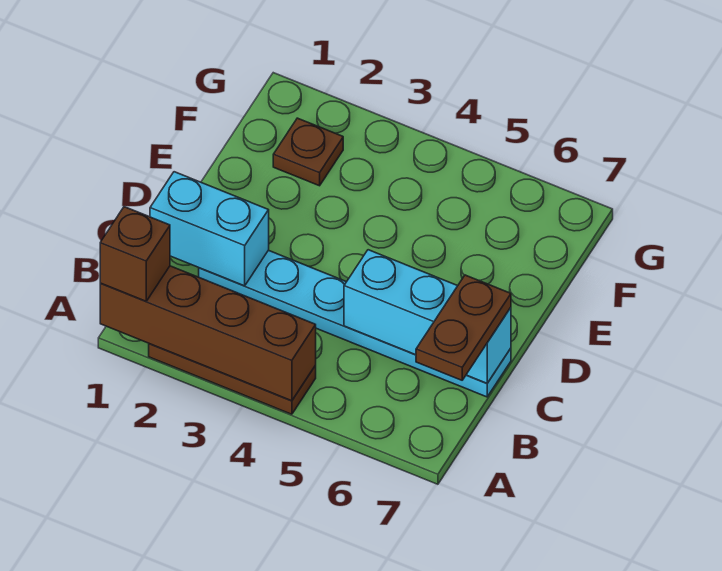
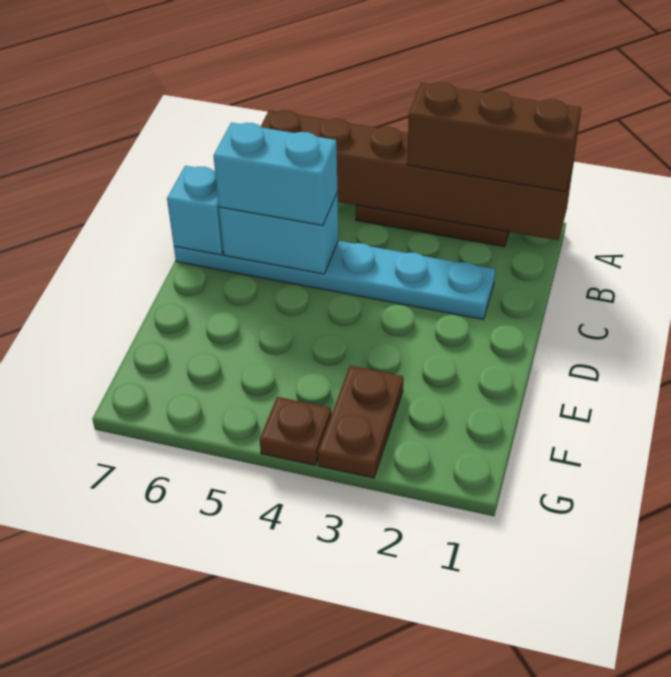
brown brick A1:A4 level 2 -> brown brick A1:A6 level 2
brown brick A1 level 3 -> brown brick A1:A3 level 3
brown plate B7:C7 level 3 -> brown plate F3:G3 level 1
cyan brick C1:C2 level 2 -> cyan brick C5:C6 level 3
brown plate F2 level 1 -> brown plate G4 level 1

